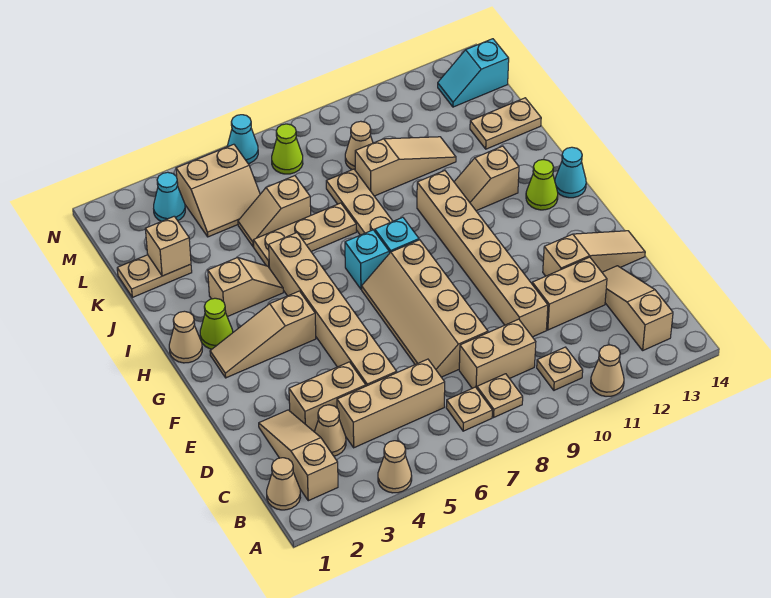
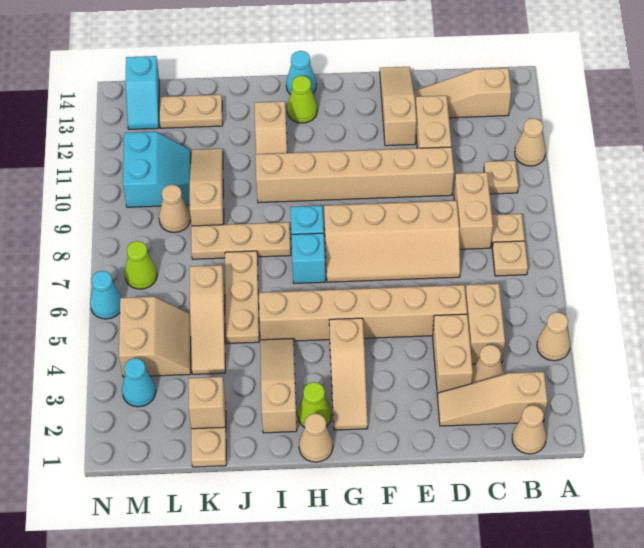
tan brick C4:C6 level 1 -> tan brick C4:C5 level 1
tan slope I3:I4 level 1 top 3 -> tan slope I2:I4 level 1 top 2
tan slope K5:K6 level 1 top 6 -> tan slope K4:K6 level 1 top 6
tan plate K13:K14 level 1 -> tan plate K13:L13 level 1
none -> cyan slope L10:M11 level 1 top M

